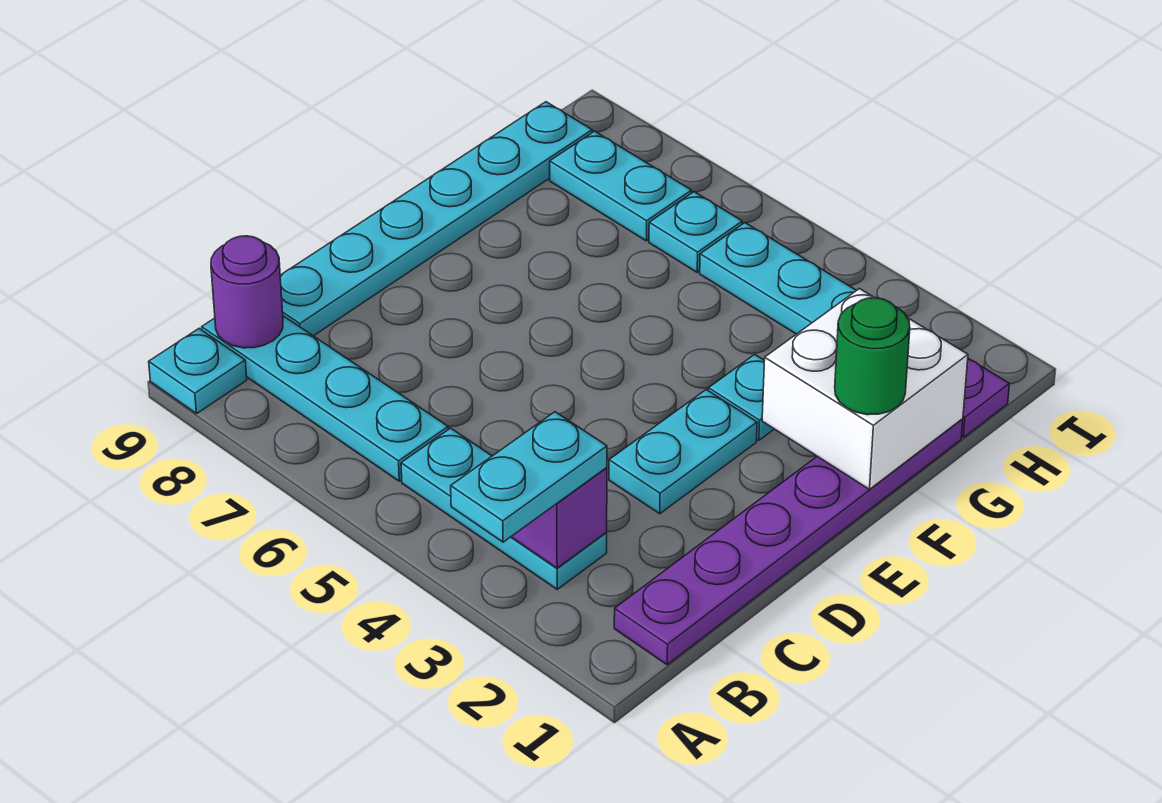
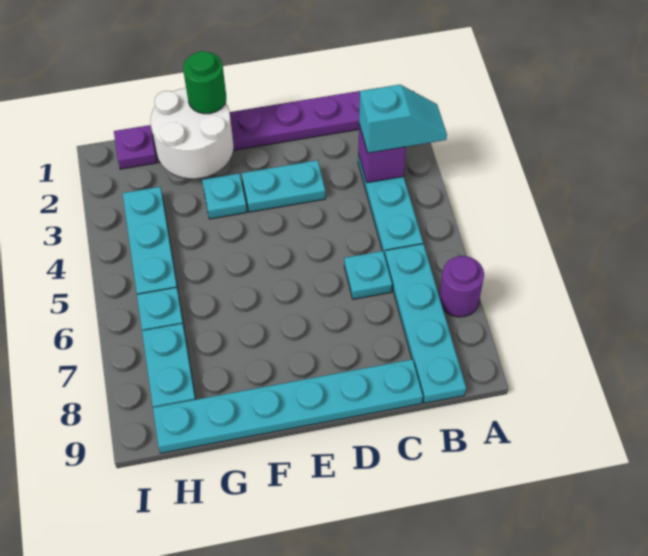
cyan plate A3:B3 level 3 -> cyan slope A3:B3 level 3 top B
cyan plate A9 level 1 -> cyan plate C6 level 1
purple round brick B9 level 2 -> purple round brick A7 level 1
white brick F1:G2 level 2 -> white round brick F1:G2 level 2

